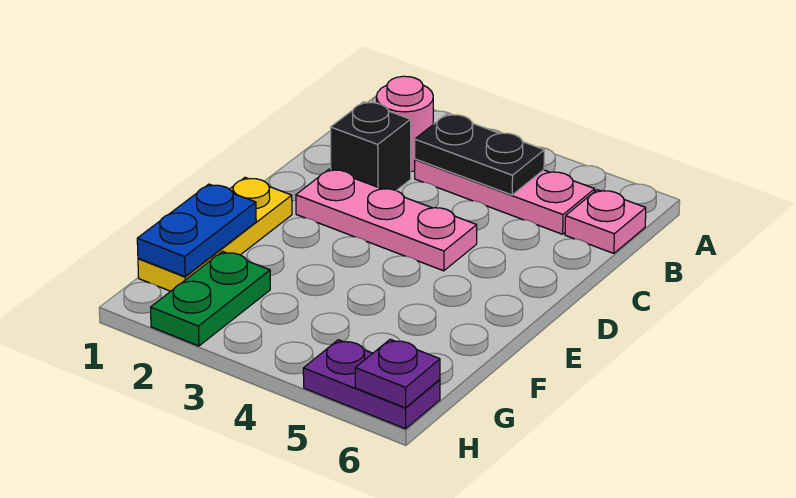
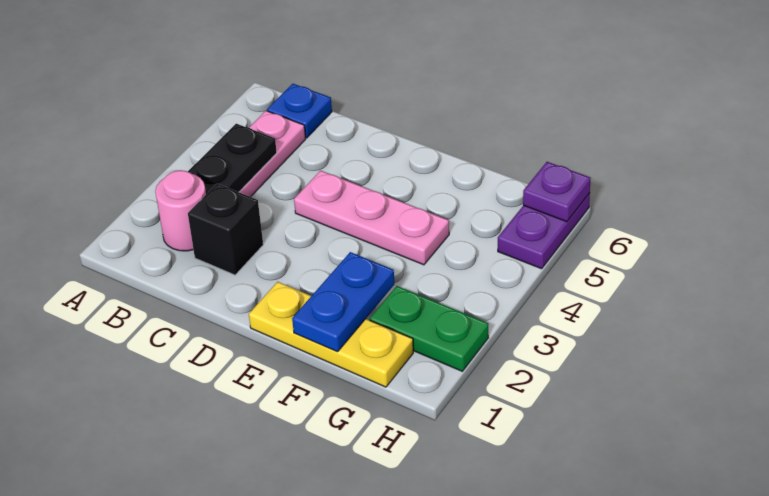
pink plate B6 level 1 -> blue plate B6 level 1
pink plate D2:D4 level 1 -> pink plate D4:F4 level 1
blue plate F1:G1 level 2 -> blue plate F1:F2 level 2

